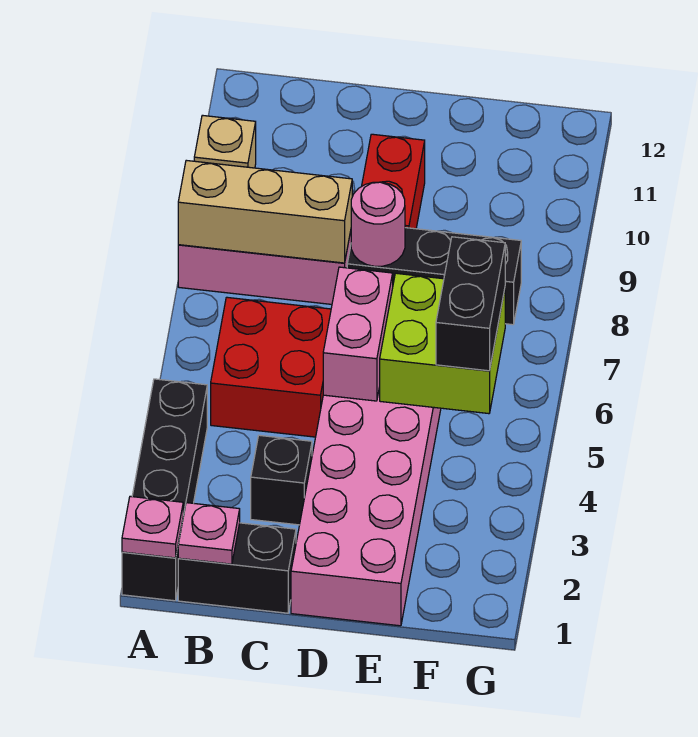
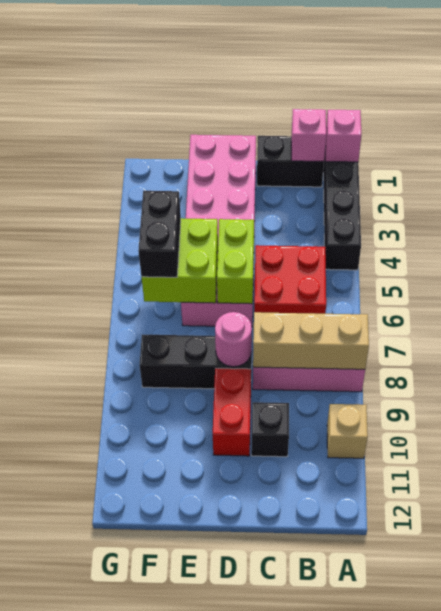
pink plate A1 level 2 -> pink brick A1 level 2
pink plate B1 level 2 -> pink brick B1 level 2
black brick C3 level 1 -> black brick C10 level 1
pink brick D5:D6 level 2 -> lime brick D5:D6 level 2

